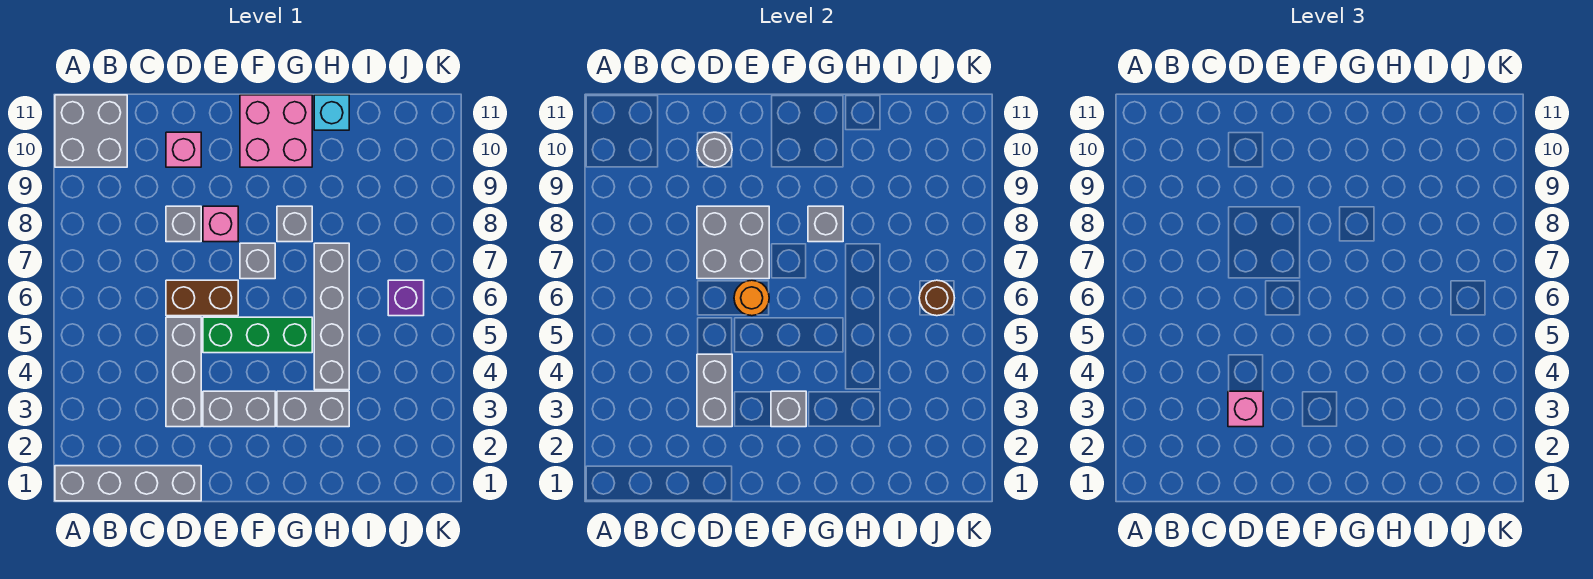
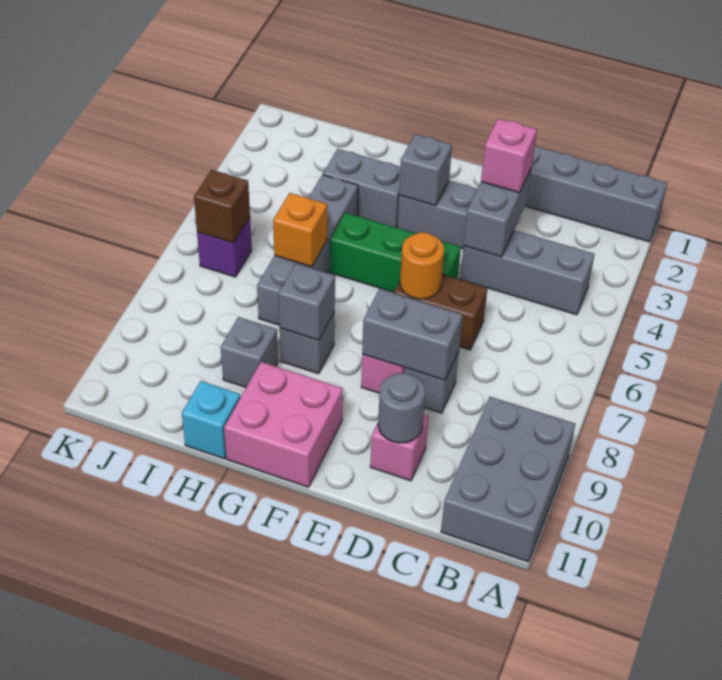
grey brick A10:B11 level 1 -> grey brick A9:B11 level 1
grey brick D3:D5 level 1 -> grey brick B4:D4 level 1
grey brick D7:E8 level 2 -> grey brick D8:E8 level 2
grey brick F7 level 1 -> grey brick H9 level 1
none -> orange brick H6 level 2
brown round brick J6 level 2 -> brown brick J6 level 2

